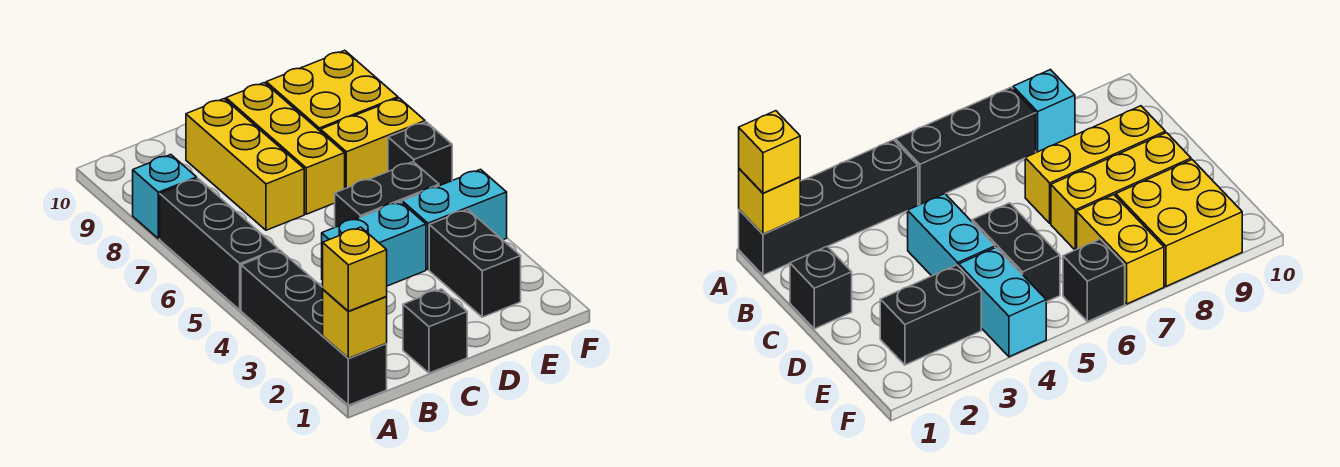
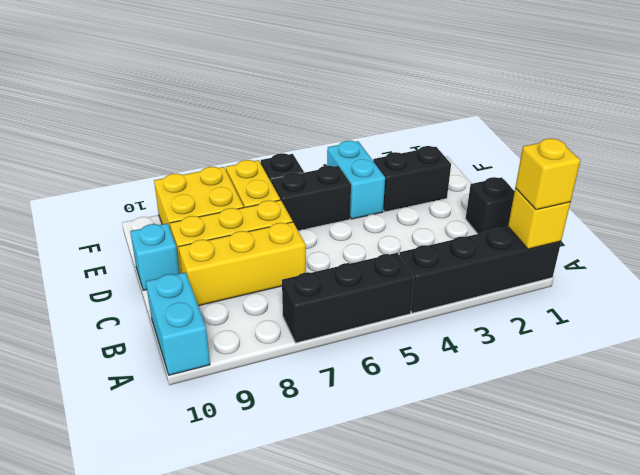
cyan brick A8 level 1 -> cyan brick D10 level 1
cyan brick C4:D4 level 1 -> cyan brick A10:B10 level 1
black brick D5:E5 level 1 -> black brick E5:E6 level 1

